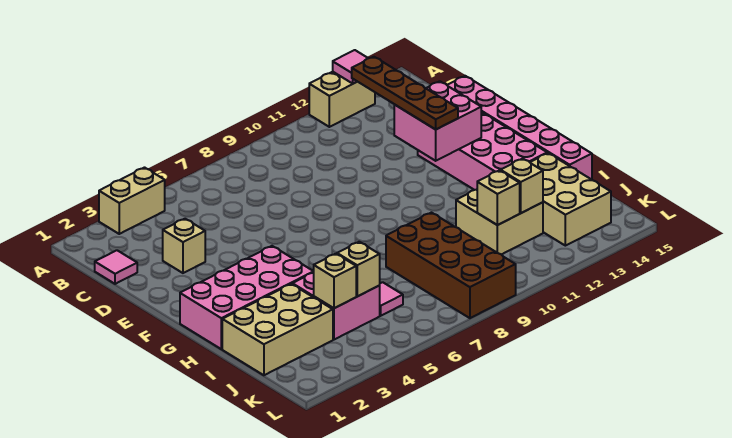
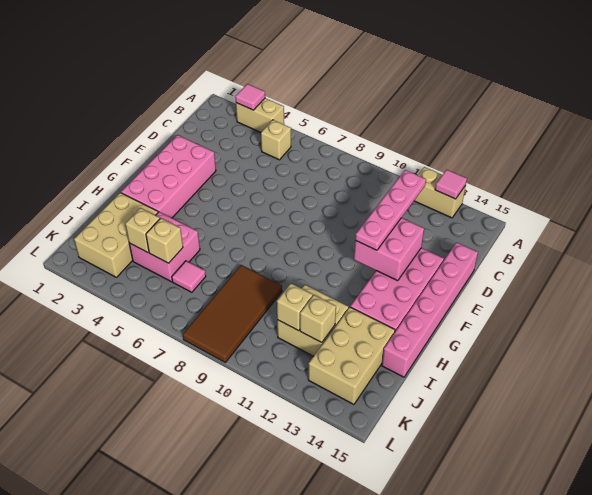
pink tile C1 level 1 -> pink tile A3 level 2
brown plate C12:F12 level 3 -> pink plate C12:F12 level 3
tan brick D3 level 1 -> tan brick B5 level 1
pink brick G1:H4 level 1 -> pink brick E2:H3 level 1
tan brick I1:J3 level 1 -> tan brick I2:K3 level 1
brown brick I8:L9 level 1 -> brown tile I8:L9 level 1

